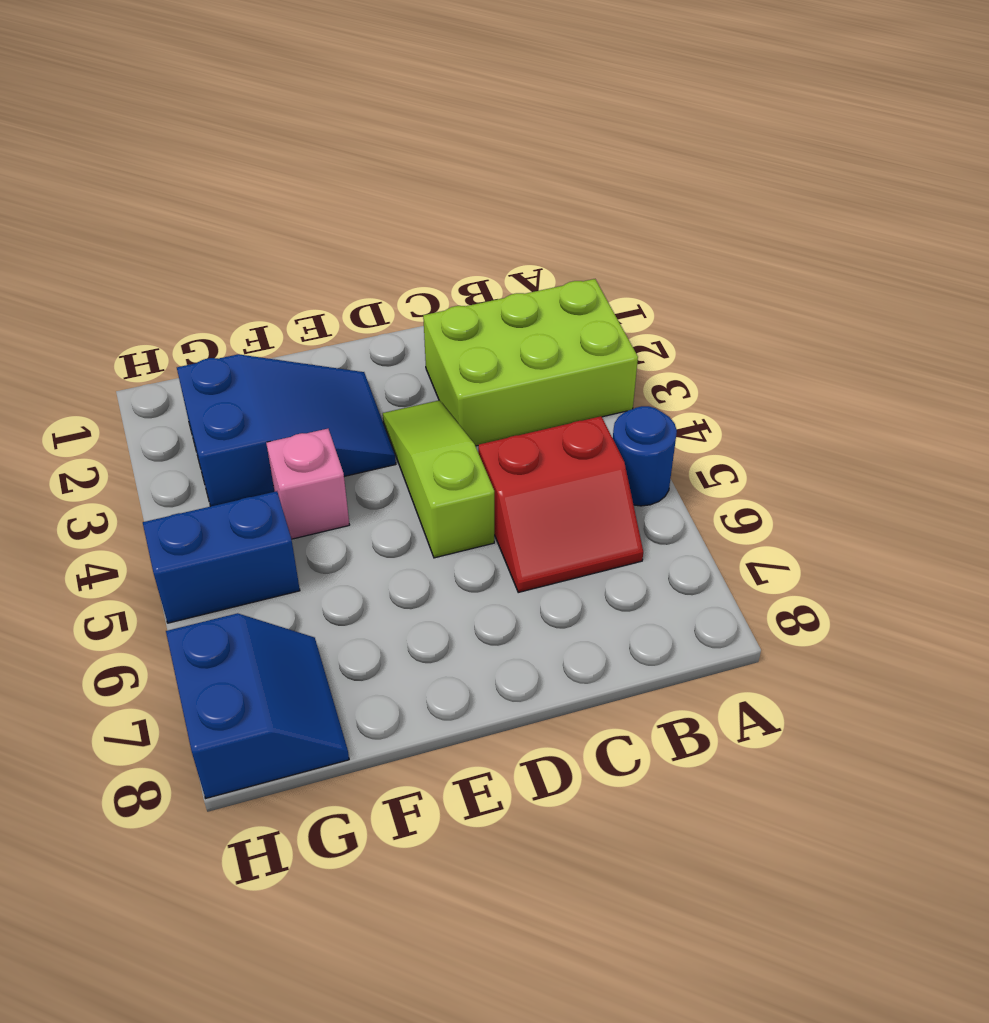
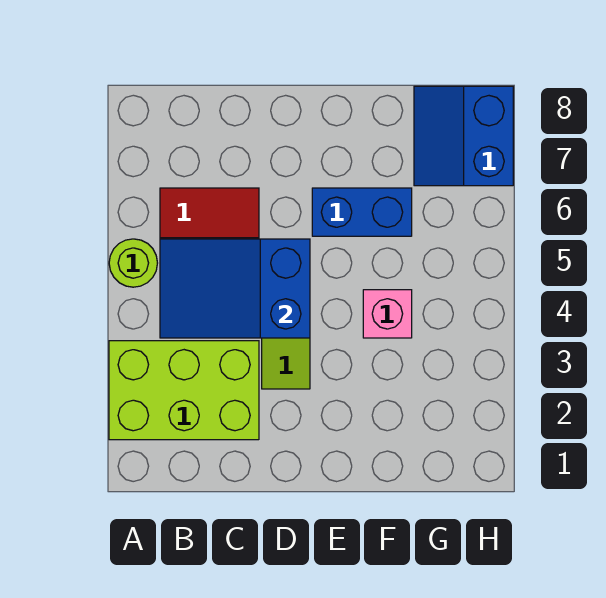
blue round brick A5 level 1 -> lime round brick A5 level 1
blue slope E2:G3 level 1 top G -> blue slope B4:D5 level 2 top D
blue brick G5:H5 level 1 -> blue brick E6:F6 level 1

